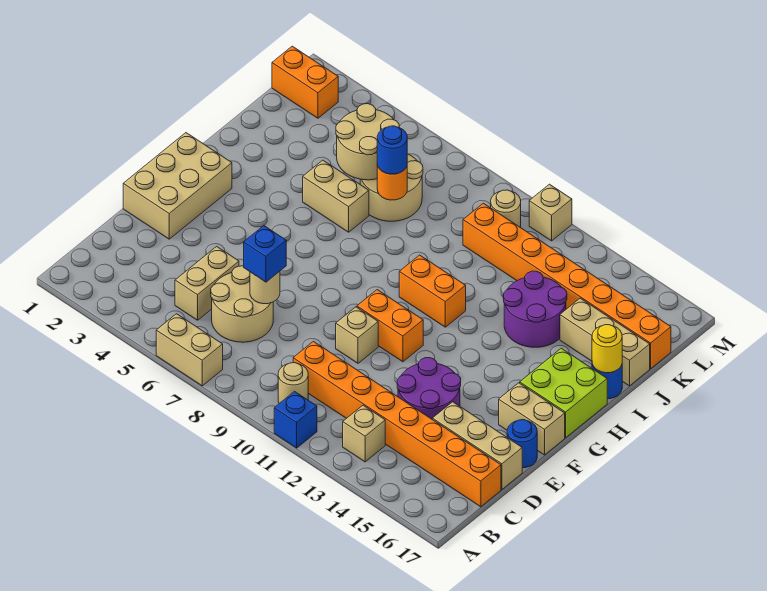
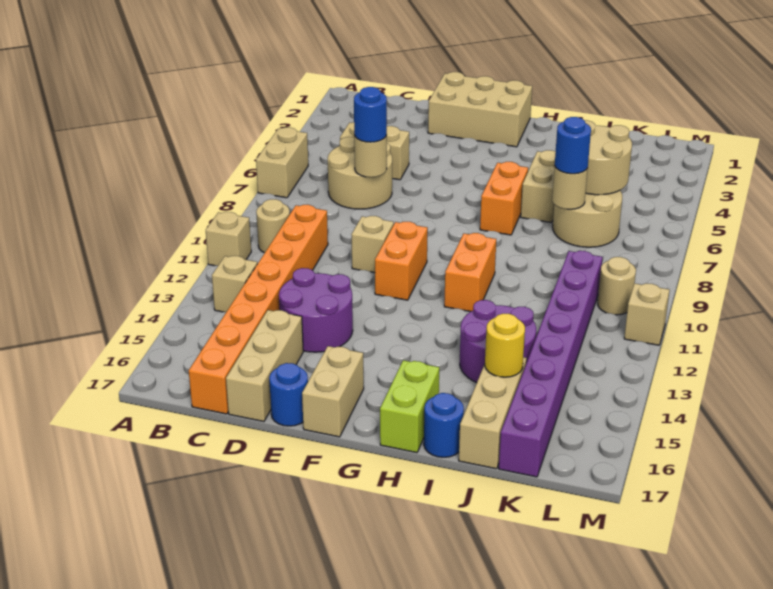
blue brick A11 level 1 -> tan brick A11 level 1
blue brick D7 level 3 -> blue round brick D7 level 3
lime brick G16:H17 level 1 -> lime brick H16:H17 level 1
yellow round brick I17 level 2 -> yellow round brick J15 level 2
orange round brick J7 level 2 -> tan round brick J7 level 2
orange brick K10:K17 level 1 -> purple brick K10:K17 level 1
orange brick L1:L2 level 1 -> orange brick H6:H7 level 1

